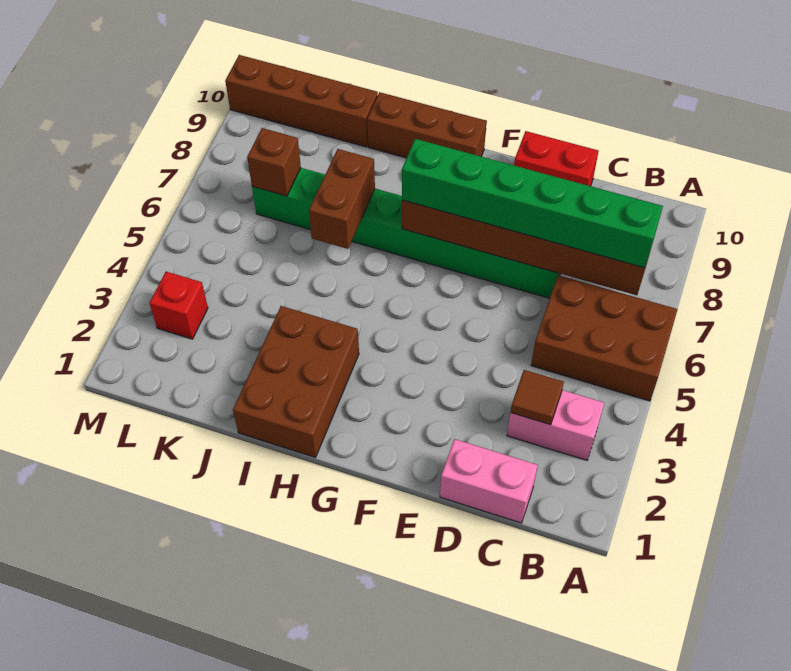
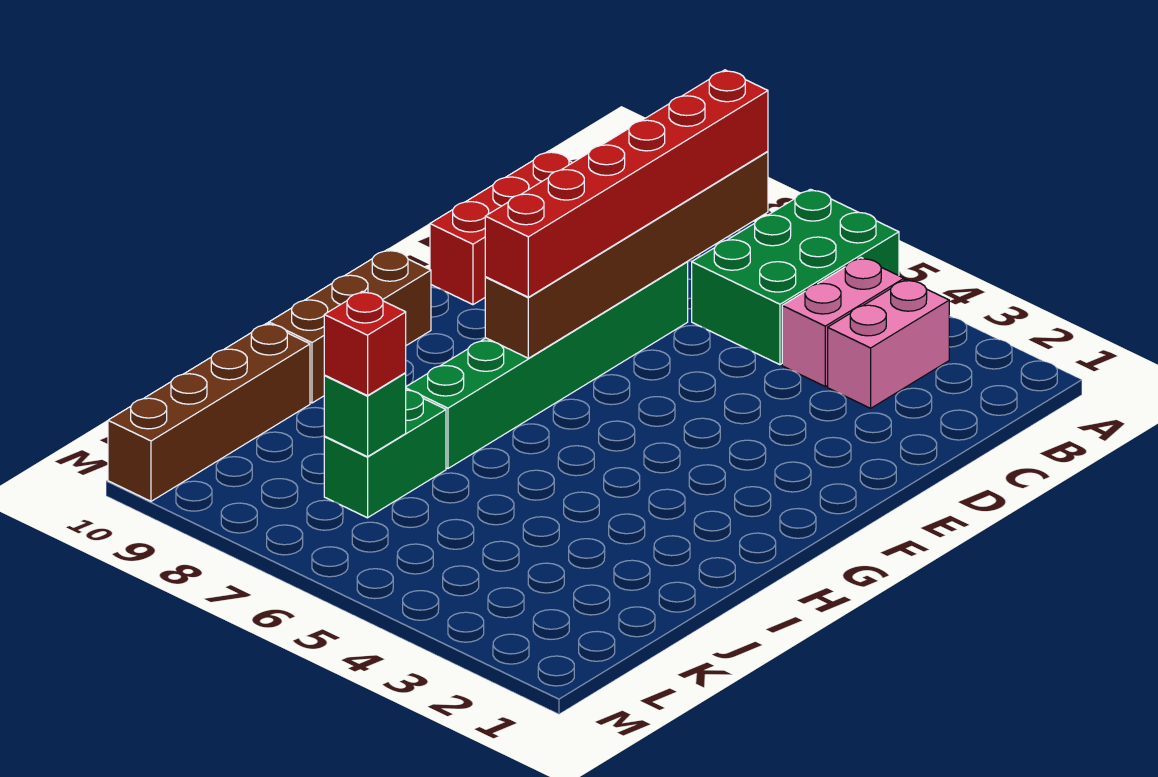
brown brick A5:C6 level 1 -> green brick A5:C6 level 1
green brick B7:G7 level 3 -> red brick B7:G7 level 3
pink brick C1:D1 level 1 -> pink brick B4:C4 level 1
brown tile C3 level 2 -> none
red brick D10:E10 level 1 -> red brick C10:E10 level 1
brown brick H1:I3 level 1 -> none
brown brick I6:I7 level 2 -> none
brown brick K7 level 2 -> green brick K7 level 2
red brick L3 level 1 -> red brick K7 level 3

